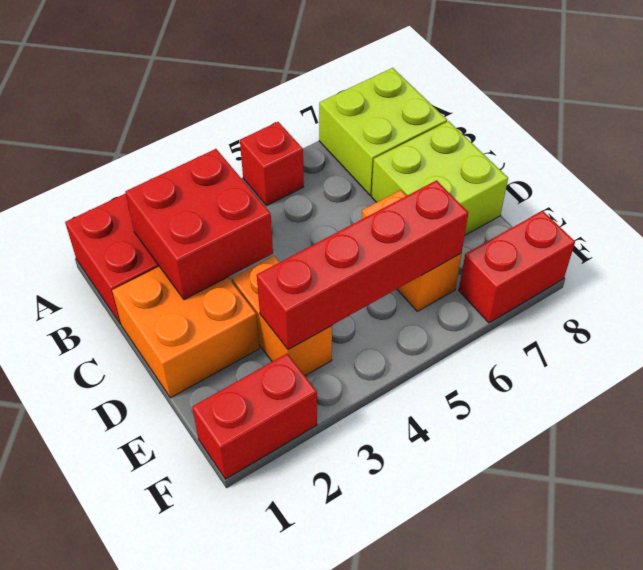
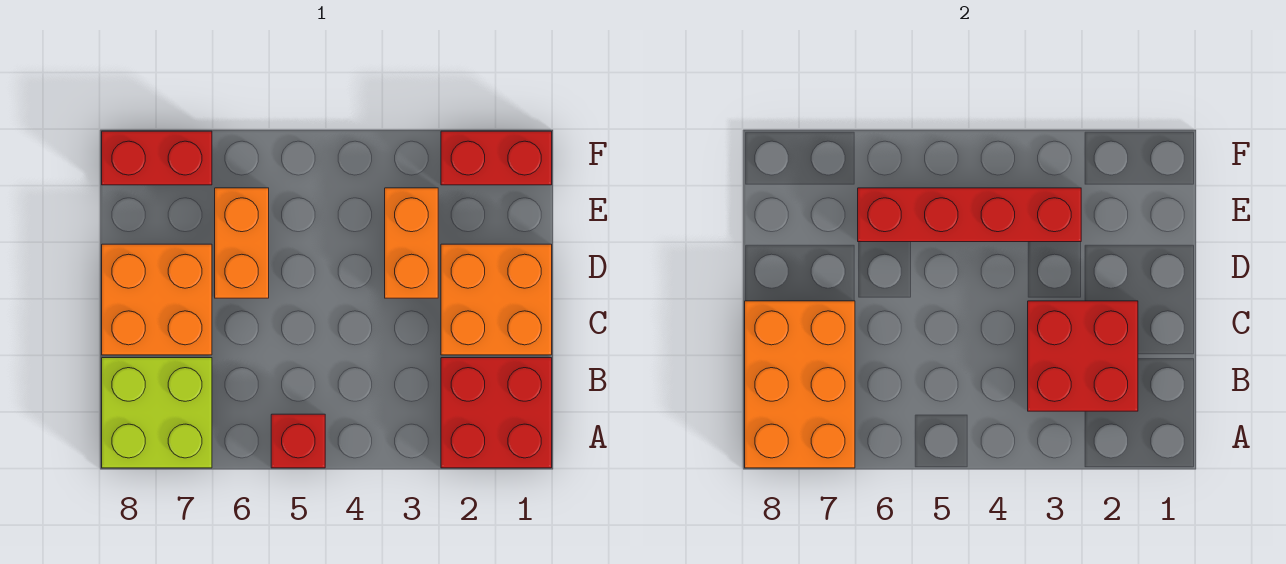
none -> orange brick A7:C8 level 2
lime brick C7:D8 level 1 -> orange brick C7:D8 level 1

